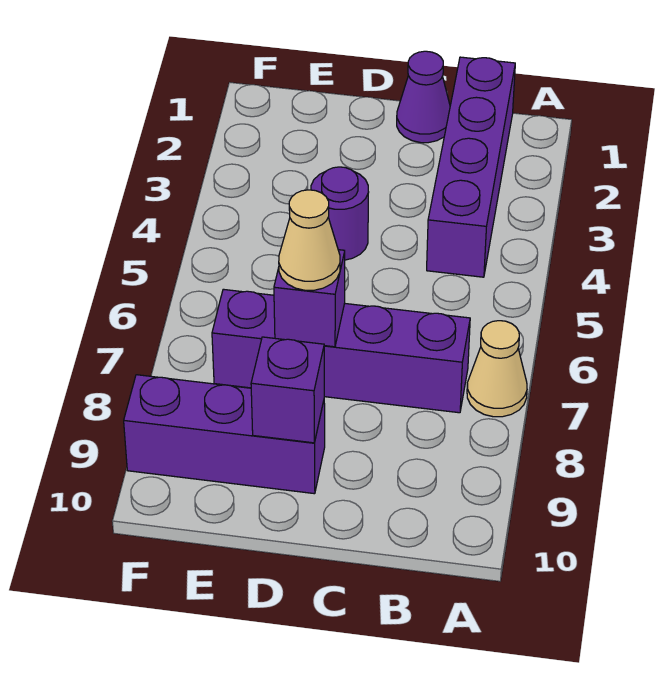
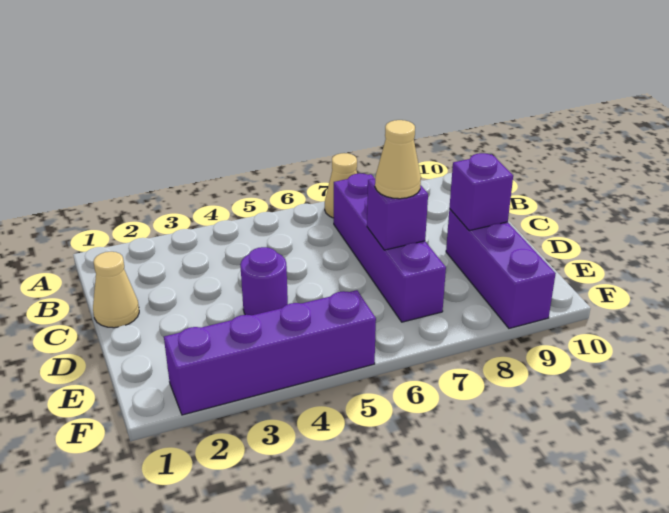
purple brick B1:B4 level 1 -> purple brick F2:F5 level 1
purple cone C1 level 1 -> tan cone C1 level 1

